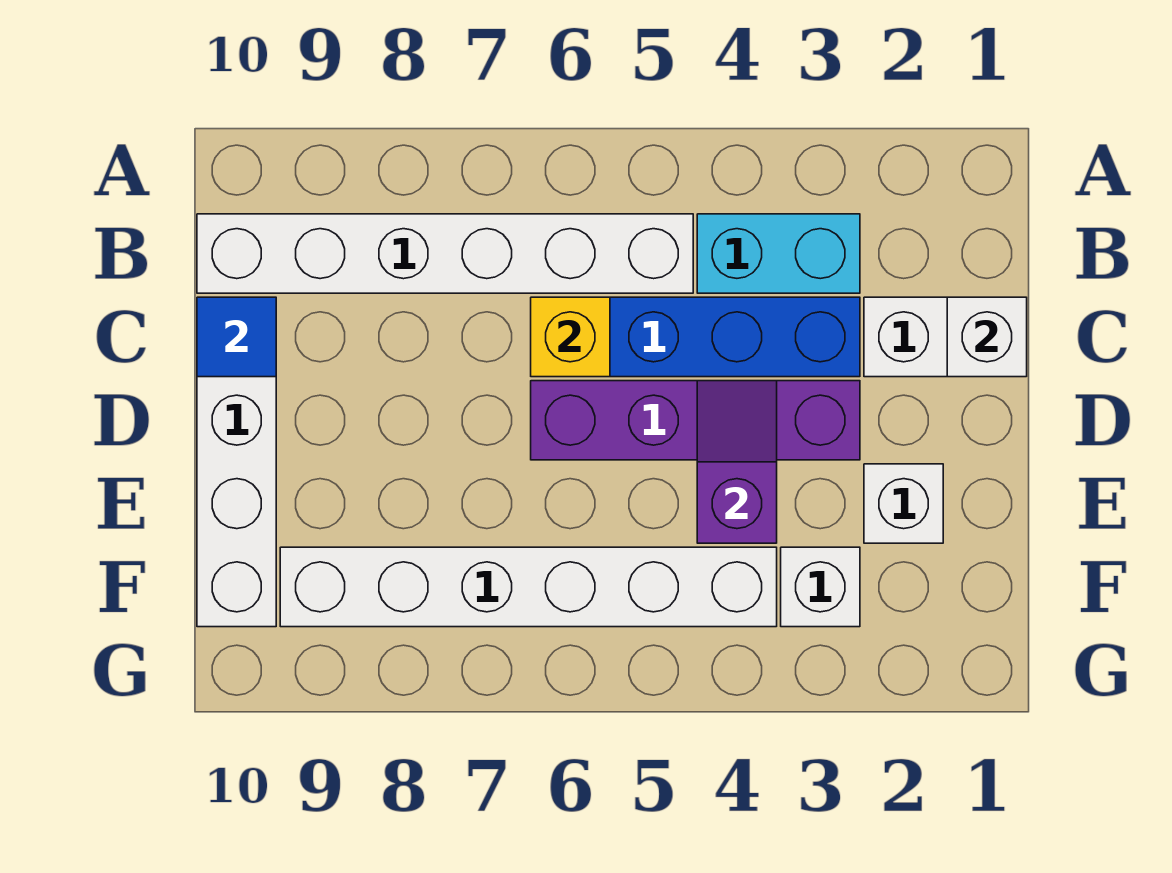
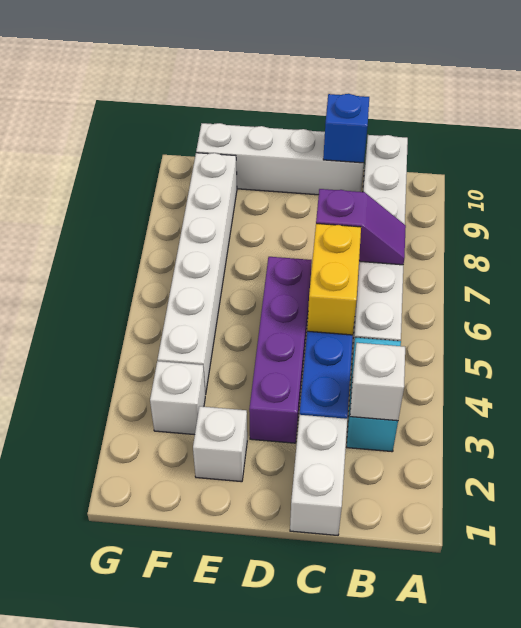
white brick C1 level 2 -> white brick B3 level 2
yellow brick C6 level 2 -> yellow brick C5:C6 level 2
blue tile C10 level 2 -> blue brick C10 level 2
purple slope D4:E4 level 2 top E -> purple slope B7:C7 level 2 top C

